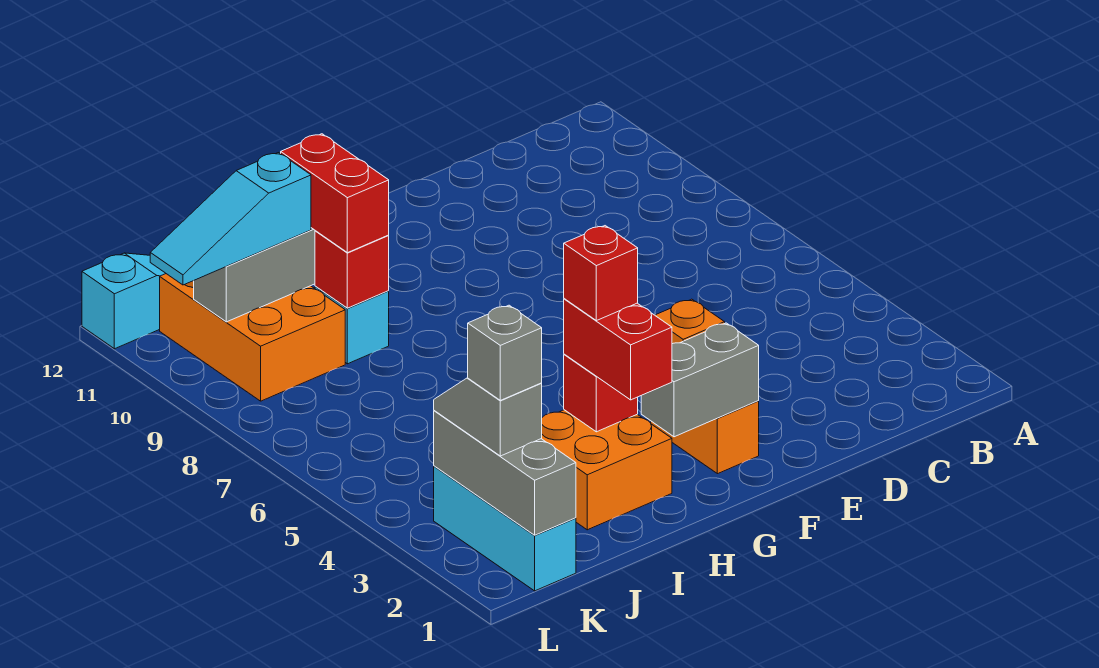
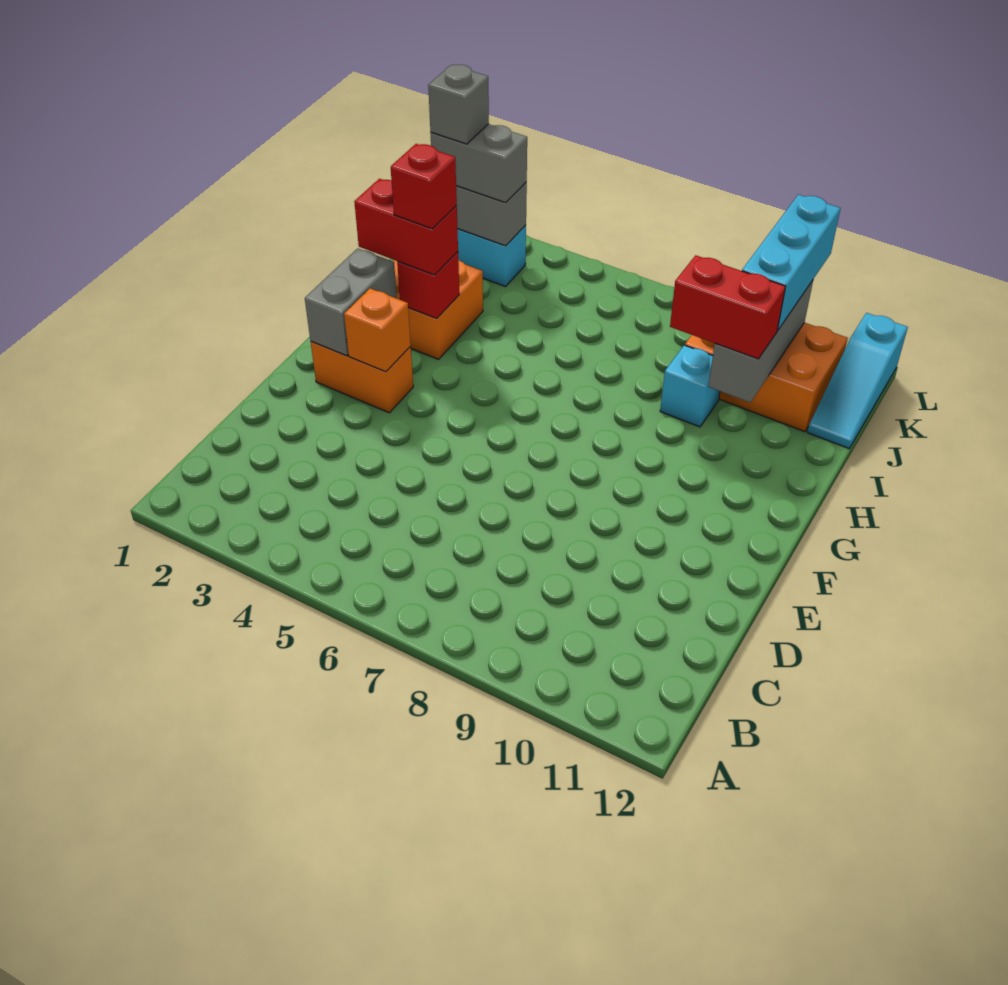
red brick I9 level 2 -> none
cyan slope J10:L10 level 3 top J -> cyan brick J10:L10 level 3
grey slope K2:K3 level 3 top 2 -> grey brick K2:K3 level 3

